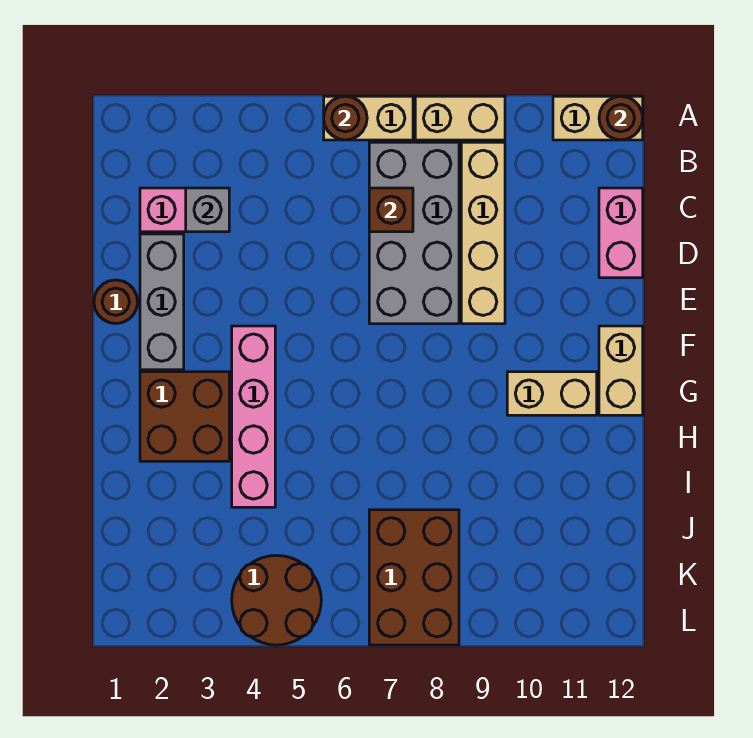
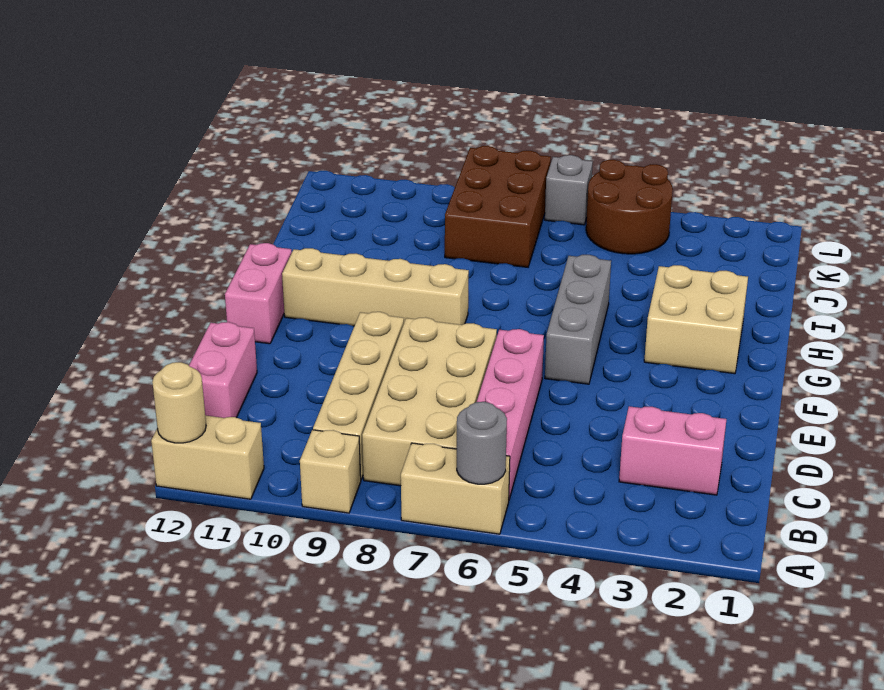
brown round brick A6 level 2 -> grey round brick A6 level 2
tan brick A8:A9 level 1 -> tan brick A9 level 1
brown round brick A12 level 2 -> tan round brick A12 level 2
grey brick B7:E8 level 1 -> tan brick B7:E8 level 1
grey brick C3 level 2 -> grey brick L6 level 1
brown brick C7 level 2 -> none
grey brick D2:F2 level 1 -> grey brick F5:H5 level 1
brown round brick E1 level 1 -> none
pink brick F4:I4 level 1 -> pink brick B6:E6 level 1
tan brick F12:G12 level 1 -> pink brick F12:G12 level 1
brown brick G2:H3 level 1 -> tan brick G2:H3 level 1
tan brick G10:G11 level 1 -> tan brick G8:G11 level 1

